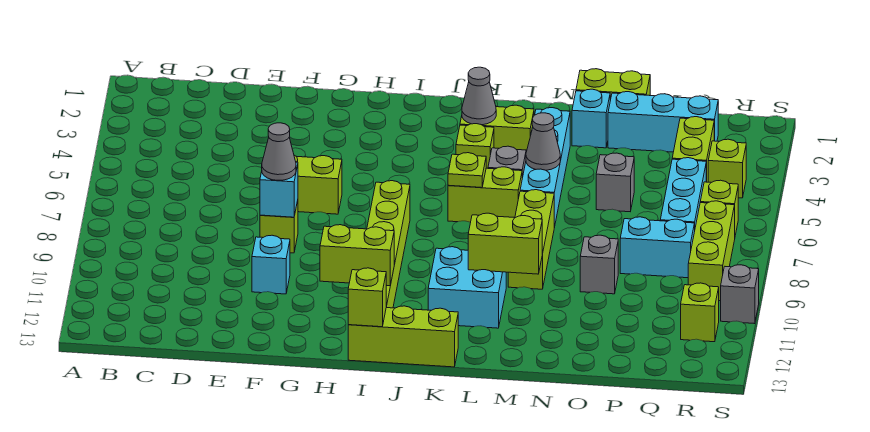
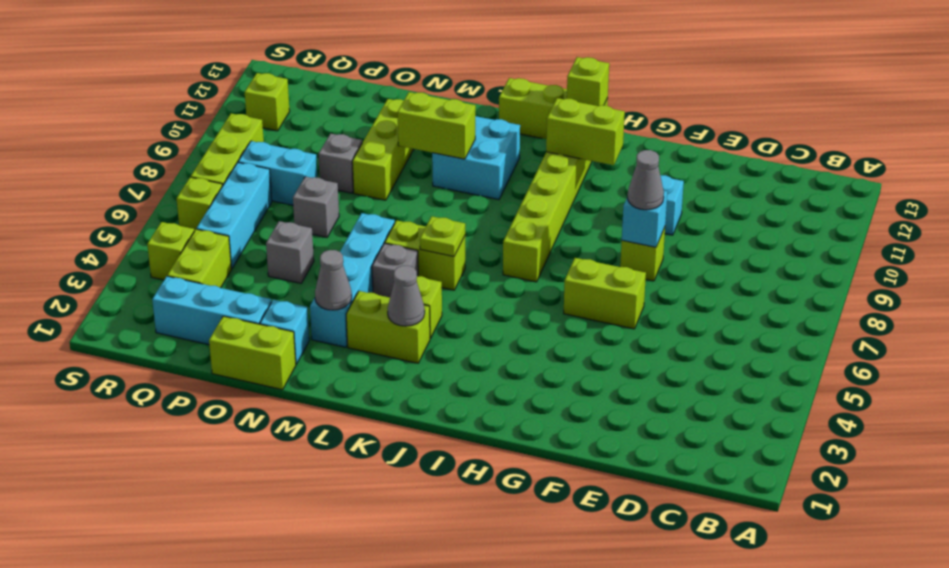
grey cone M5 level 2 -> grey cone M3 level 2
lime brick M7:M9 level 1 -> lime brick N9:N11 level 1
grey brick S10 level 1 -> grey brick O7 level 1

